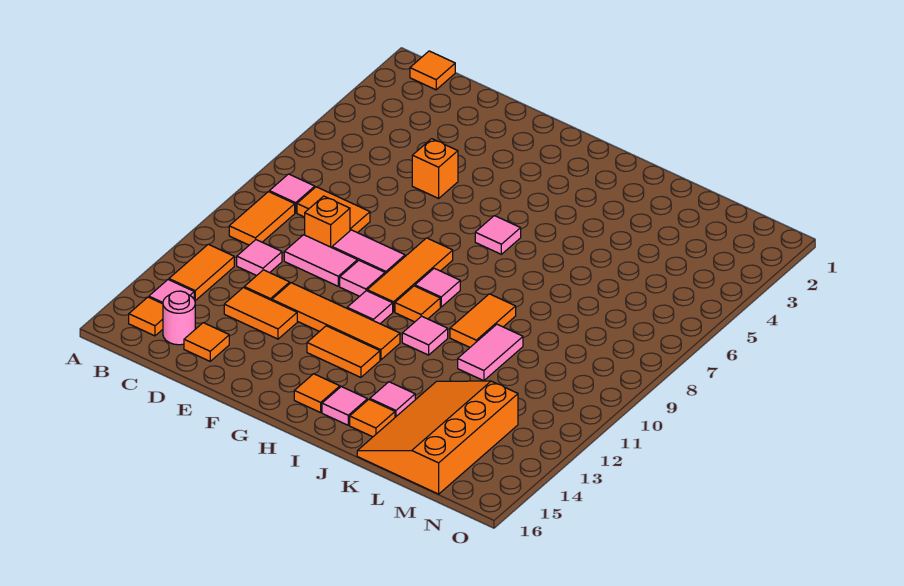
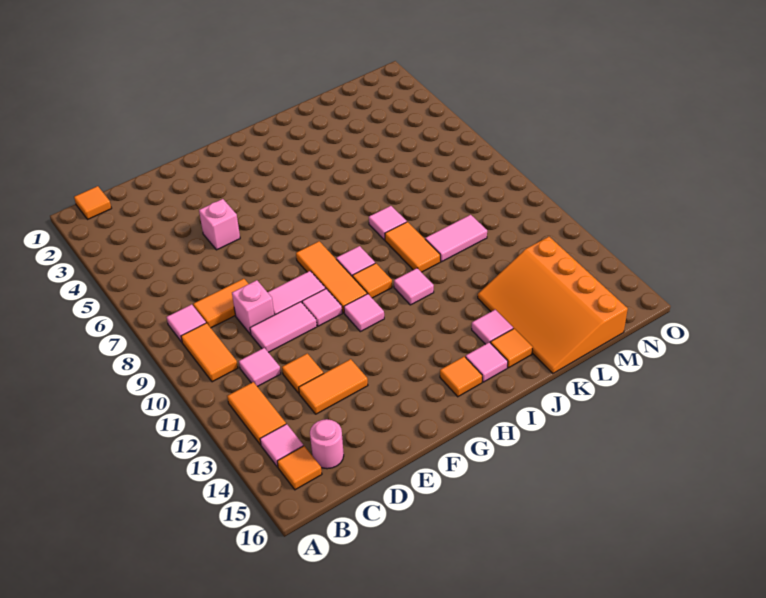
orange brick D9 level 1 -> pink brick D9 level 1
orange tile D15 level 1 -> none
orange brick E5 level 1 -> pink brick E5 level 1
orange tile E12:H12 level 1 -> none
orange tile G13:H13 level 1 -> none
pink tile H6 level 1 -> pink tile J8 level 1
pink tile K10:K11 level 1 -> pink tile K10:L10 level 1

